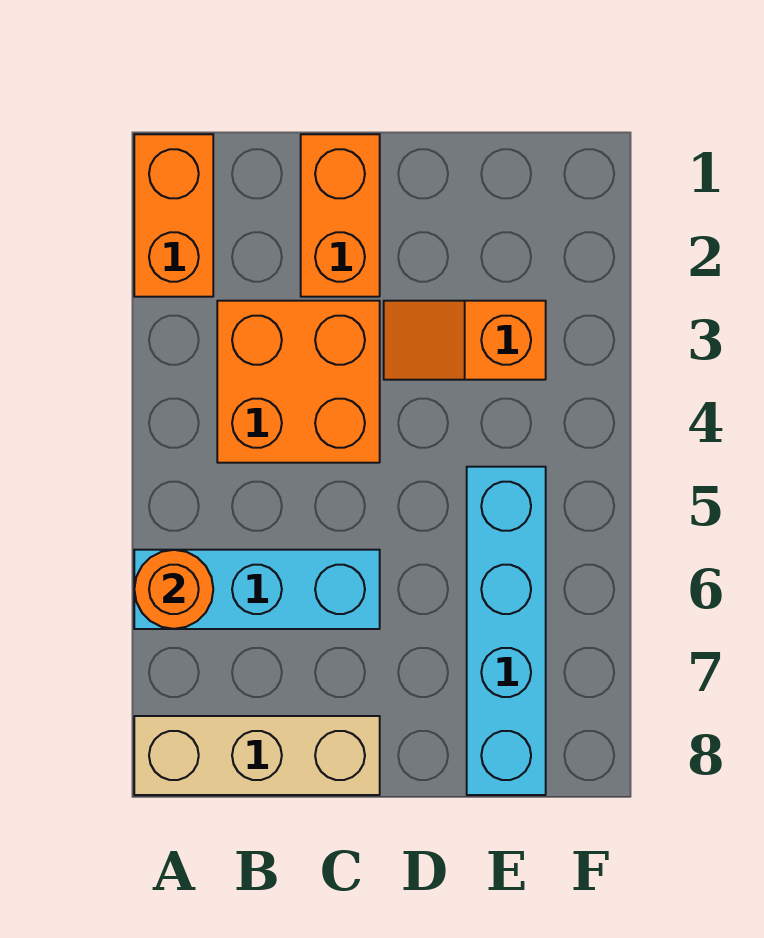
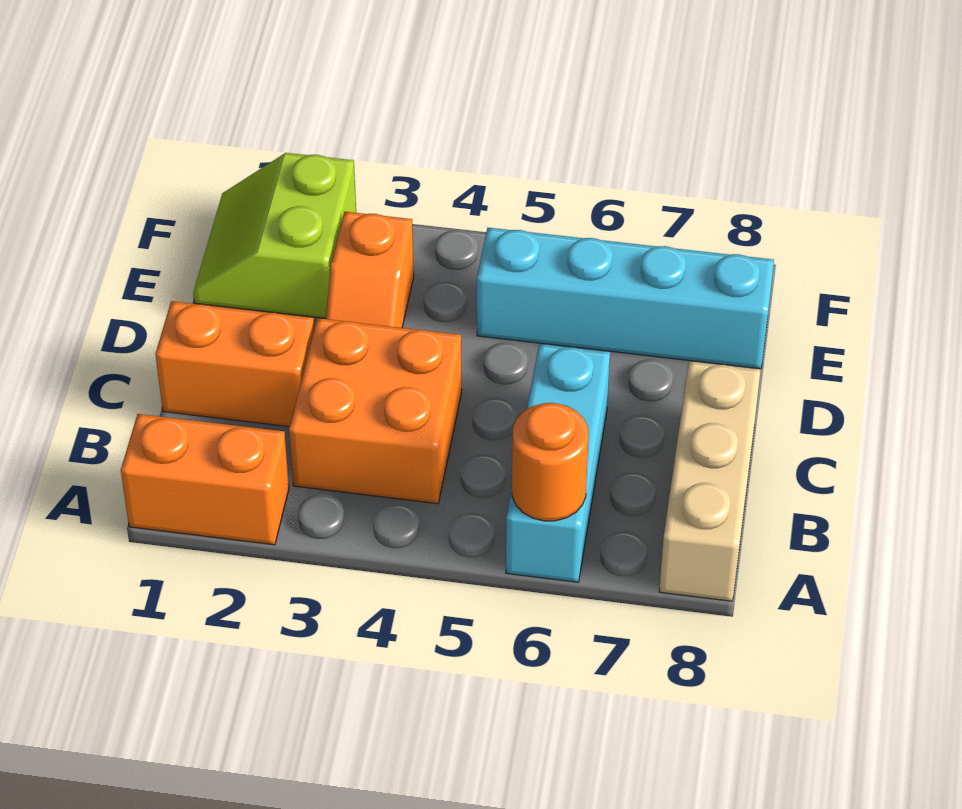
none -> lime slope E1:F2 level 1 top 2

